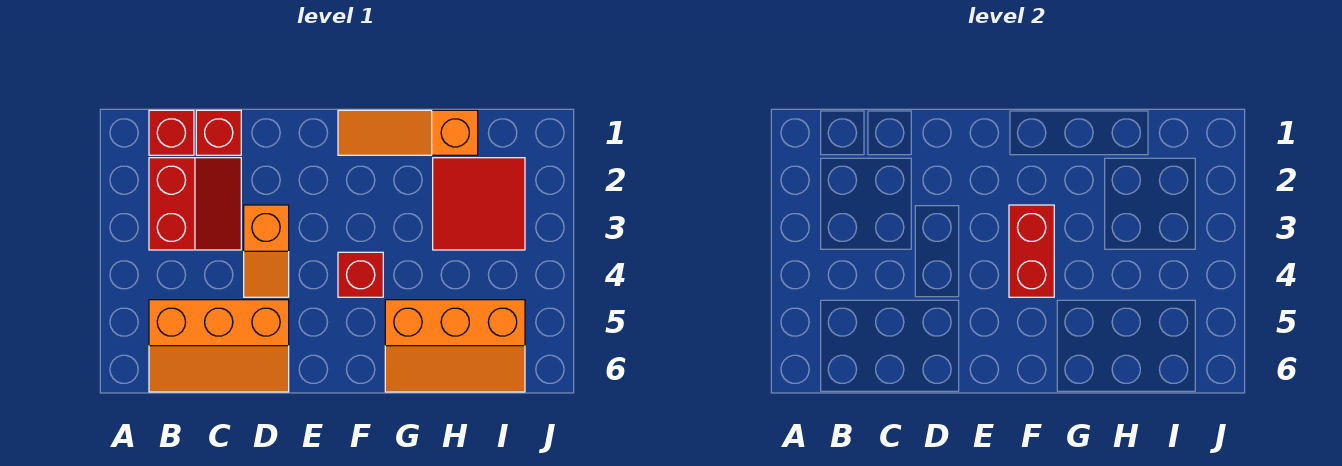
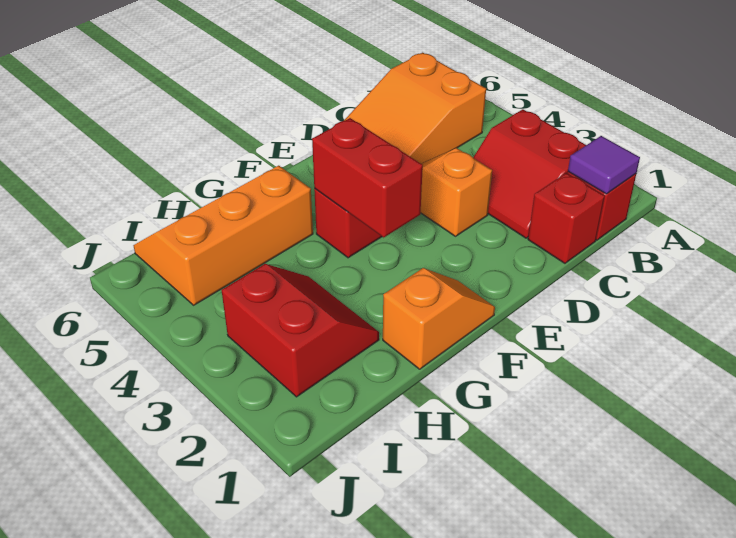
none -> purple tile B1 level 2
orange slope B5:D6 level 1 top 5 -> orange slope B5:D6 level 1 top B
orange slope F1:H1 level 1 top H -> orange slope F1:G1 level 1 top G
red tile H2:I3 level 1 -> red slope H2:I3 level 1 top I

